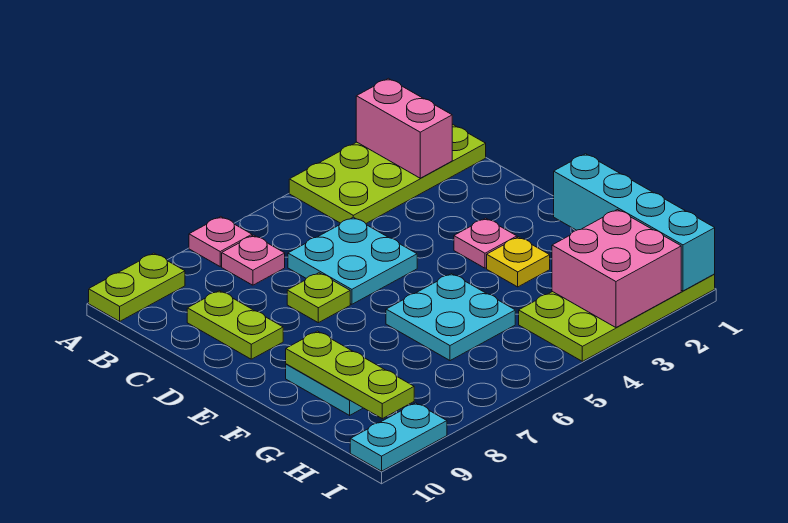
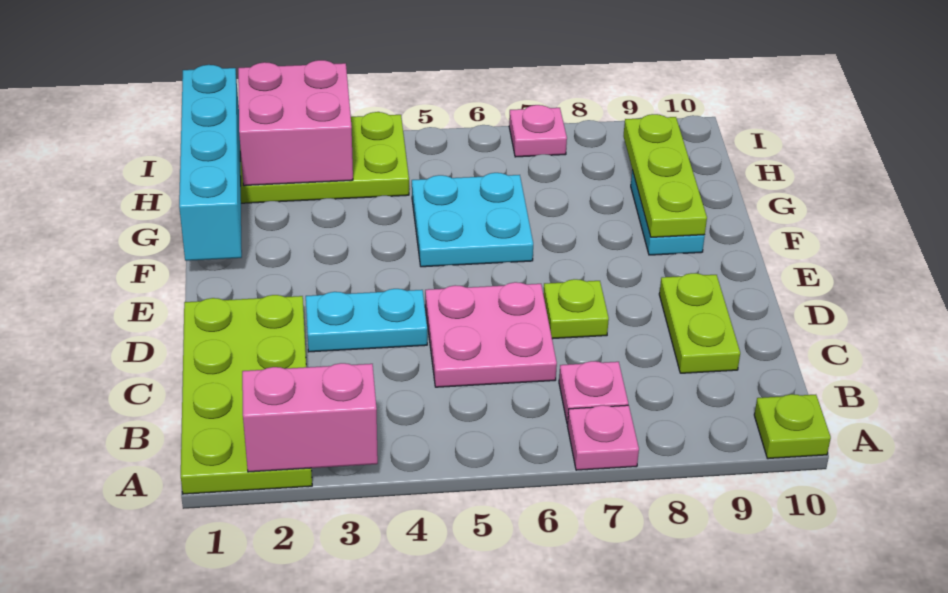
lime plate A1:B4 level 1 -> lime plate A1:D2 level 1
pink brick A2:B2 level 2 -> pink brick A2:A3 level 2
lime plate A9:A10 level 1 -> lime plate A10 level 1
cyan plate C5:D6 level 1 -> pink plate C5:D6 level 1
pink plate E3 level 1 -> pink plate I7 level 1
yellow plate F3 level 1 -> none
cyan plate I9:I10 level 1 -> cyan plate D3:D4 level 1

